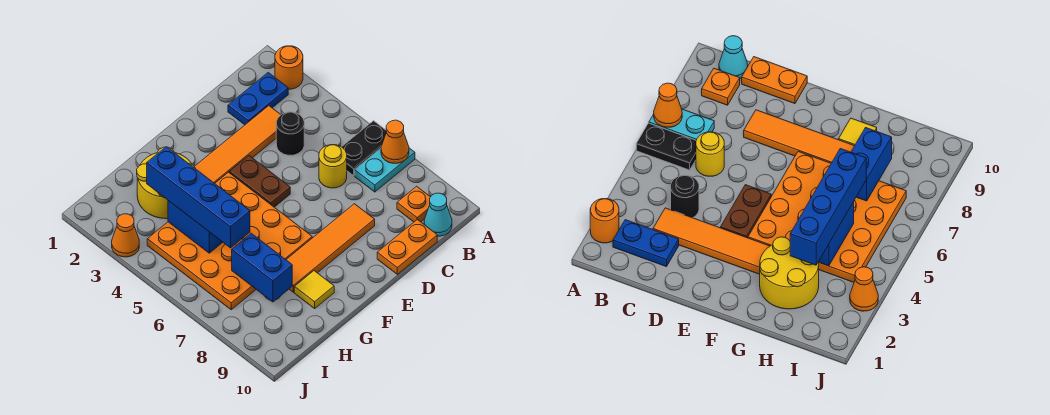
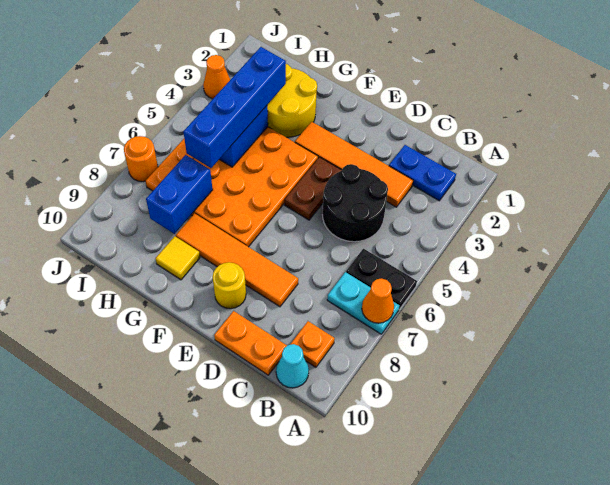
orange round brick A2 level 1 -> orange round brick J7 level 1
black round brick C4 level 1 -> black round brick C4:D5 level 1
yellow round brick C6 level 1 -> yellow round brick E9 level 1

